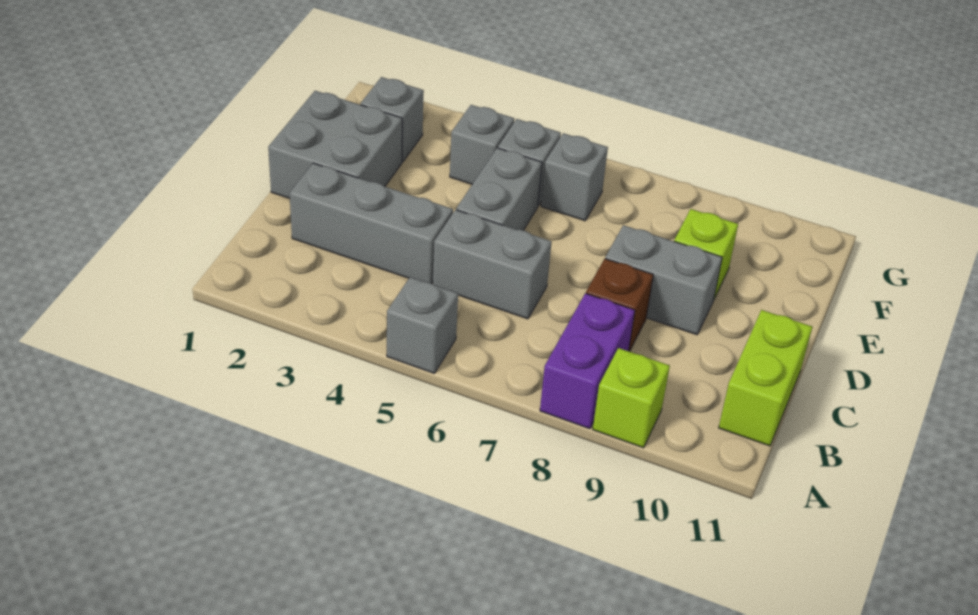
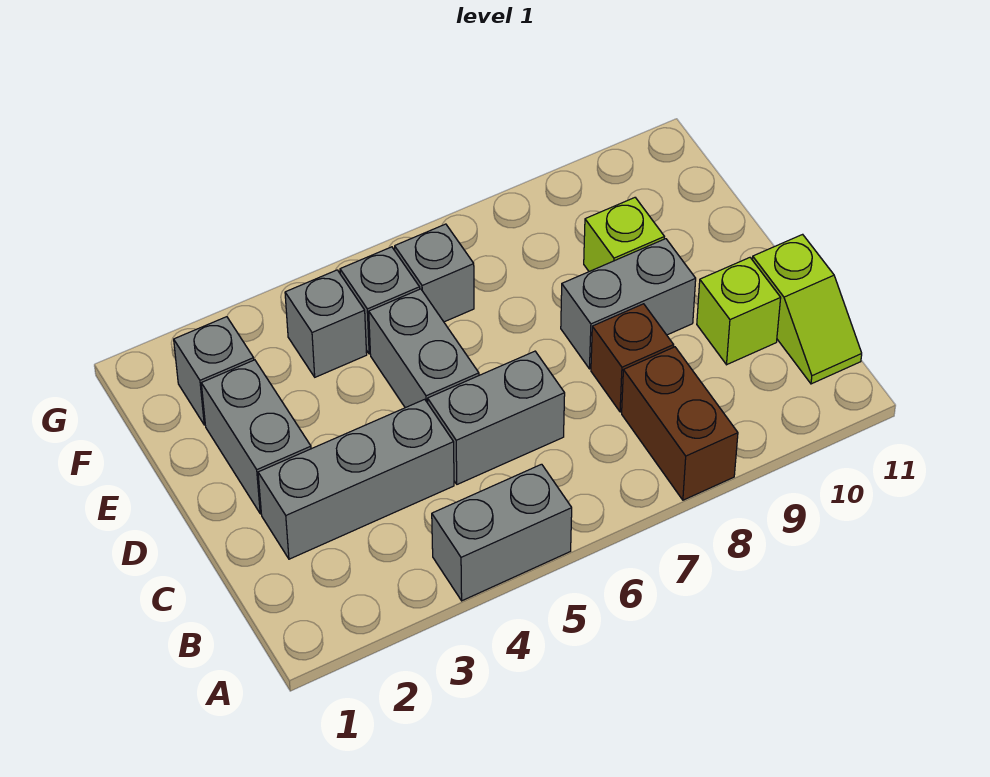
grey brick A5 level 1 -> grey brick A4:A5 level 1
purple brick A8:B8 level 1 -> brown brick A8:B8 level 1
lime brick A9 level 1 -> lime brick C10 level 1
lime brick B11:C11 level 1 -> lime slope B11:C11 level 1 top C
grey brick D1:E2 level 1 -> grey brick D2:E2 level 1

